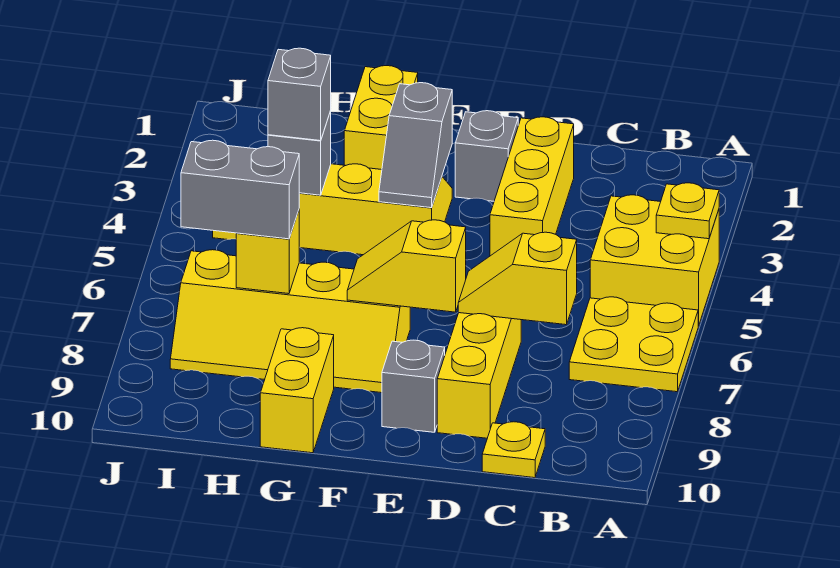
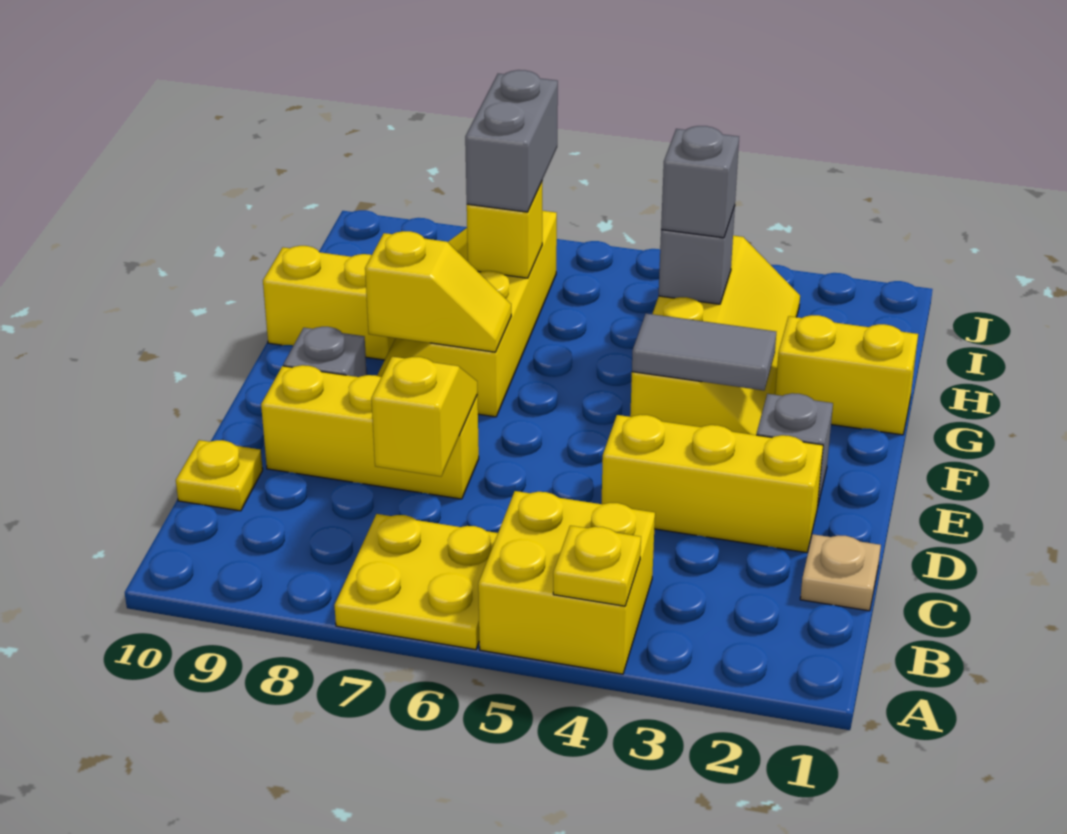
none -> tan plate C1 level 1
yellow slope E7:F7 level 2 top E -> yellow slope F7:F8 level 2 top 8
grey slope F3:F4 level 2 top 3 -> grey tile F3:F4 level 2

